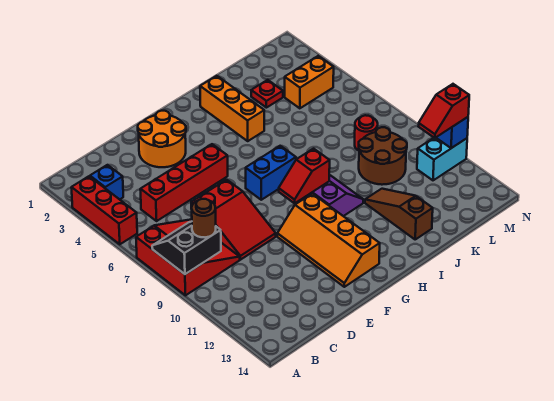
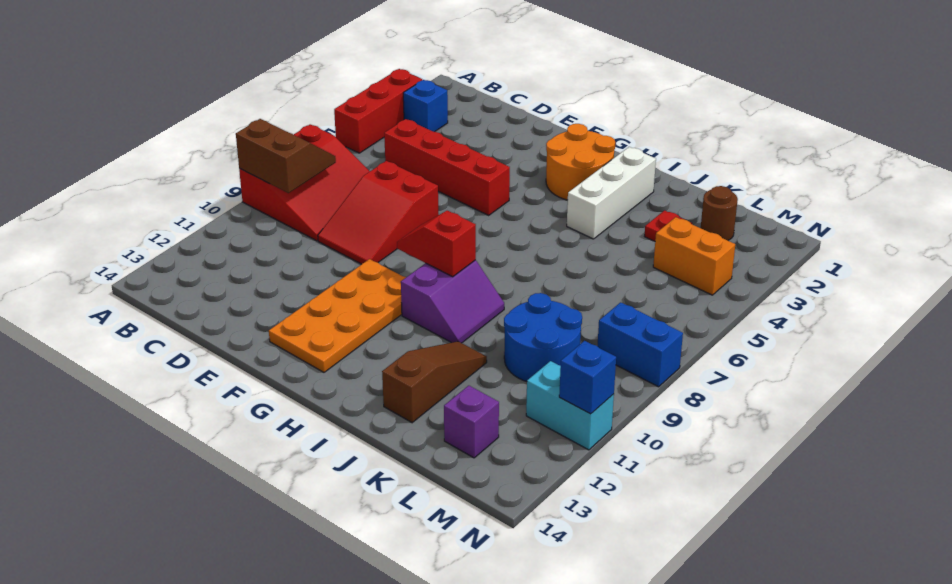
black slope A8:B9 level 2 top 9 -> brown slope A8:B9 level 2 top 9
brown round brick B9 level 3 -> brown round brick L2 level 1
orange round brick E2:F3 level 1 -> orange round brick G2:H3 level 1
orange slope F10:G13 level 1 top G -> orange plate F10:G13 level 1
blue brick G7:H7 level 1 -> blue brick M8:N8 level 1
orange brick I2:I4 level 1 -> white brick I2:I4 level 1
brown round brick K9:L10 level 1 -> blue round brick K9:L10 level 1
red round brick L8 level 1 -> none
none -> purple brick L13 level 1
red slope M11:N11 level 3 top N -> none

